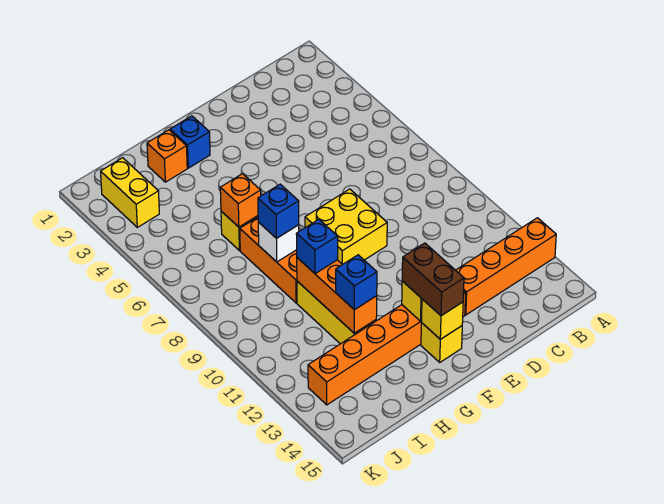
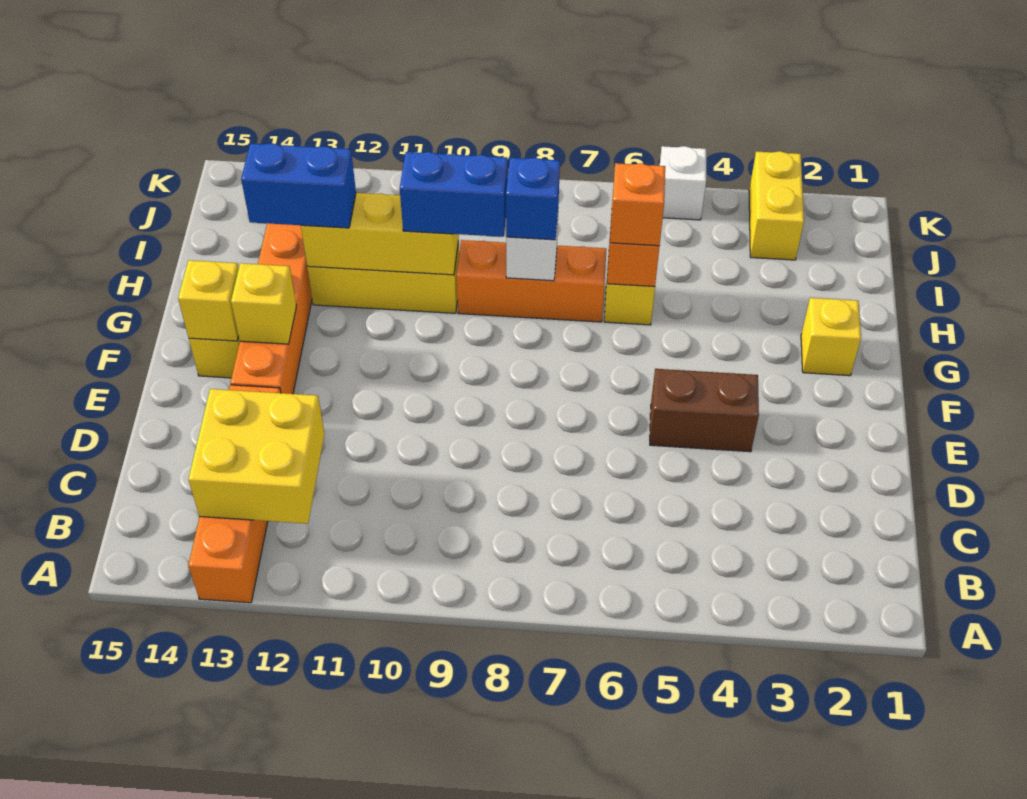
yellow brick E8:F9 level 1 -> yellow brick B12:C13 level 2
brown brick F13:F14 level 3 -> brown brick E4:E5 level 1
blue brick G2 level 1 -> yellow brick G2 level 1
orange brick H2 level 1 -> orange brick H6 level 3
orange brick H10:H12 level 2 -> yellow brick H10:H12 level 2
blue brick H10 level 3 -> blue brick H9:H10 level 3
blue brick H12 level 3 -> blue brick H12:H13 level 3
yellow brick J2:J3 level 1 -> yellow brick J3:K3 level 1
none -> white brick K5 level 1

